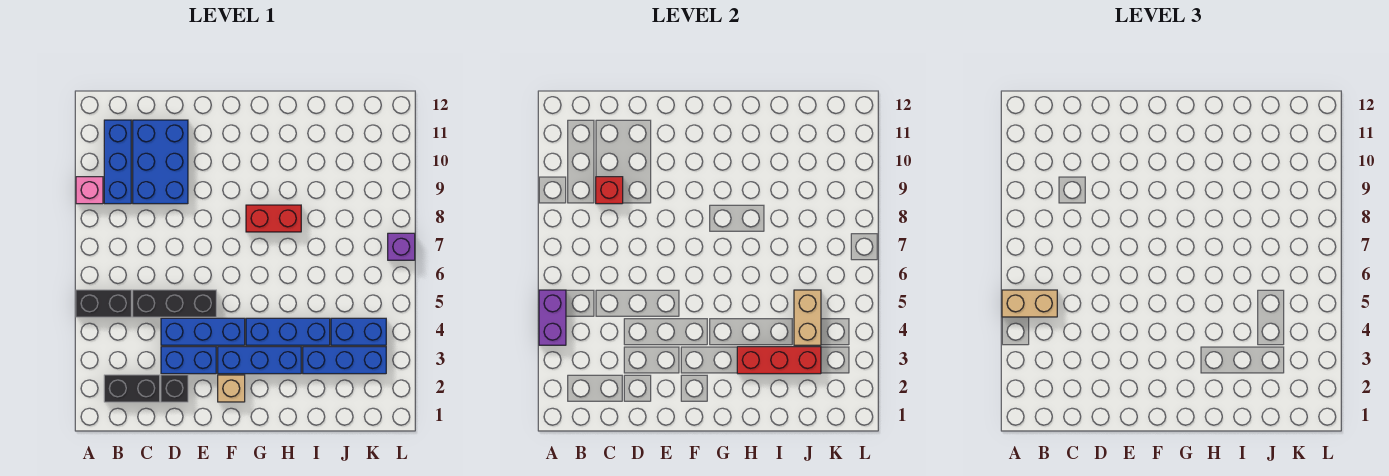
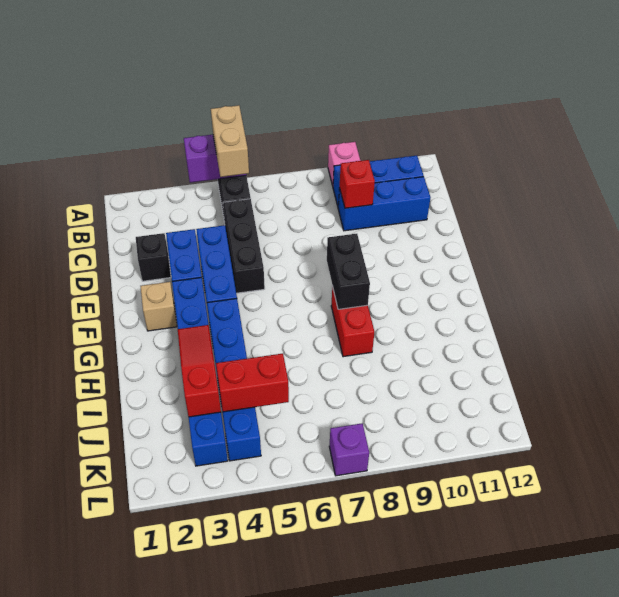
black brick B2:C2 level 1 -> black brick F8:G8 level 2
blue brick C9:D11 level 1 -> blue brick C9:C11 level 1
red brick H3:J3 level 2 -> red slope H3:J3 level 2 top J
tan brick J4:J5 level 2 -> red brick J4:J5 level 2

